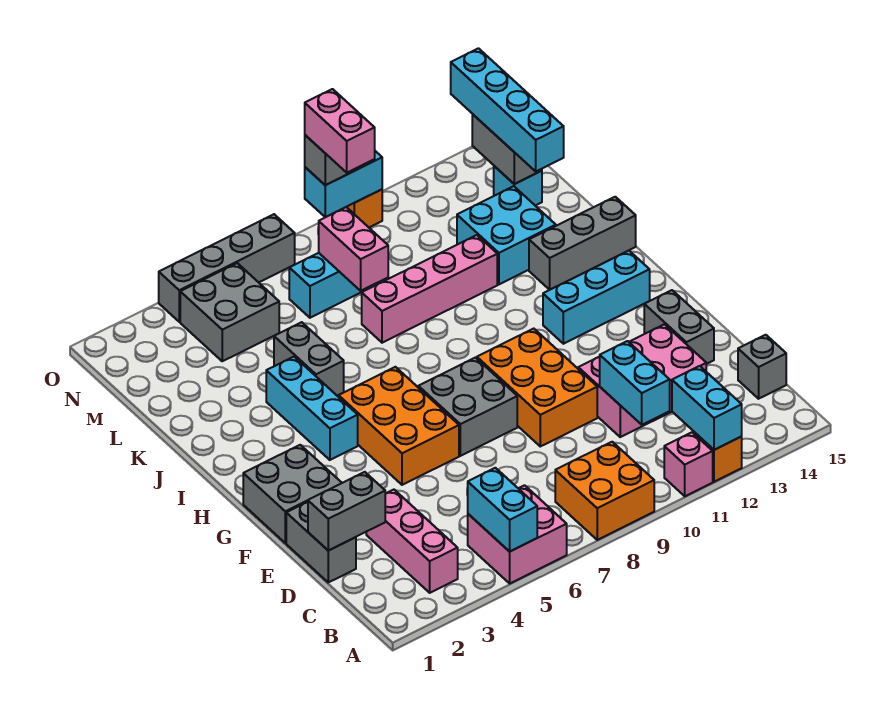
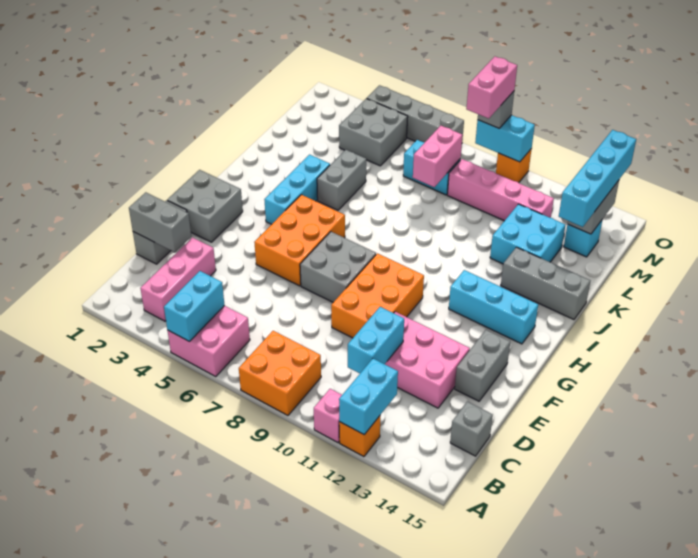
pink brick K8:K11 level 1 -> pink brick M9:M12 level 1

